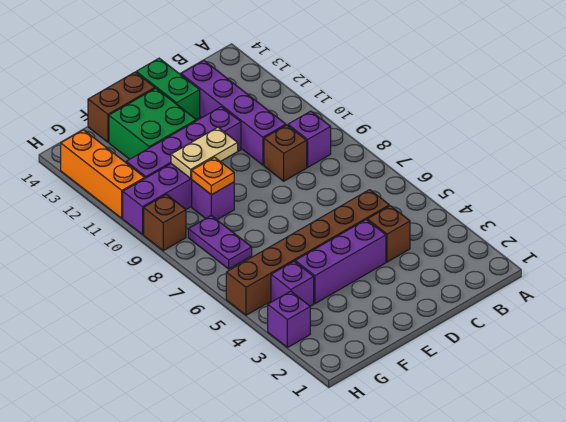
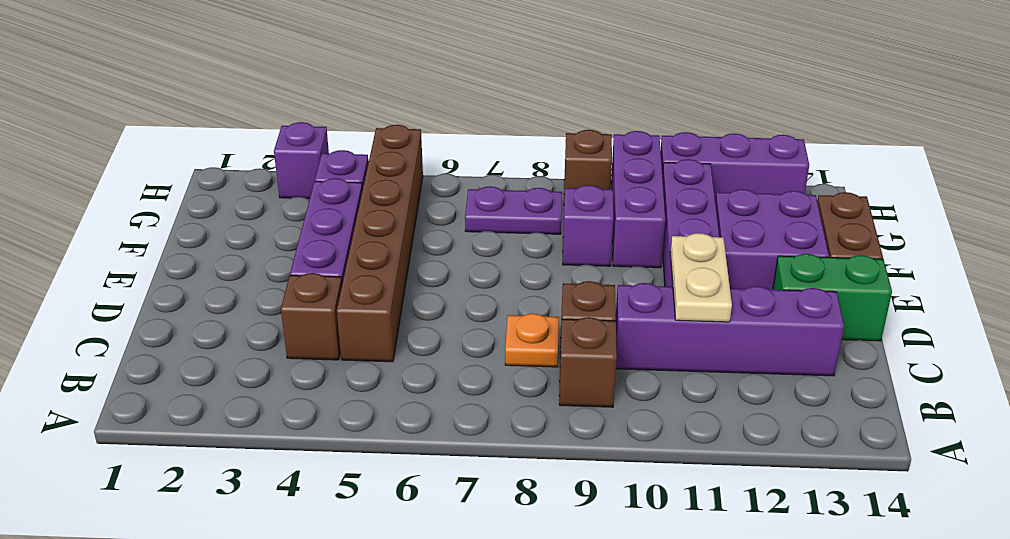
purple brick B9 level 1 -> brown brick B9 level 1
tan plate E10:F10 level 2 -> tan plate C11:D11 level 2
green brick E12:F13 level 1 -> purple brick E12:F13 level 1
orange plate F9 level 2 -> orange plate C8 level 1
orange brick H11:H13 level 1 -> purple brick H11:H13 level 1

